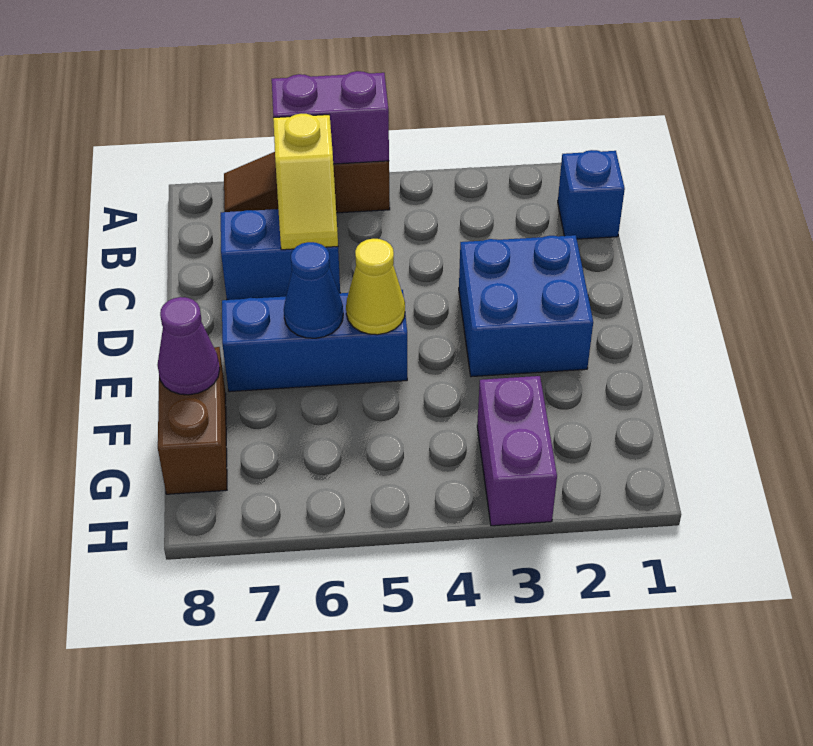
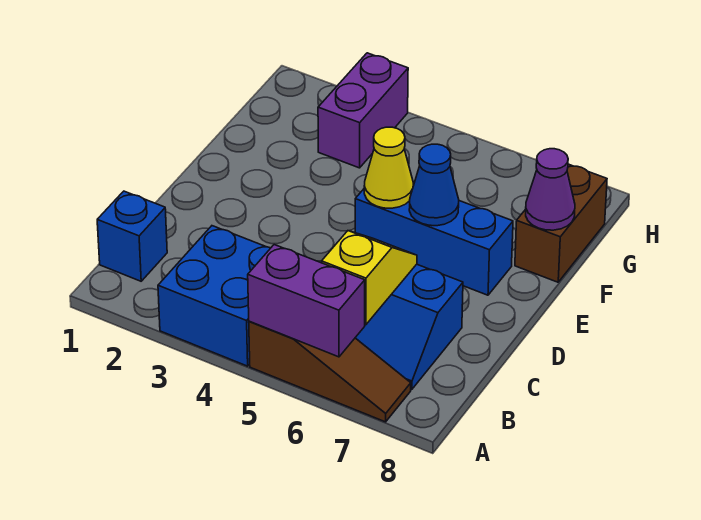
blue brick D2:E3 level 1 -> blue brick A3:B4 level 1

